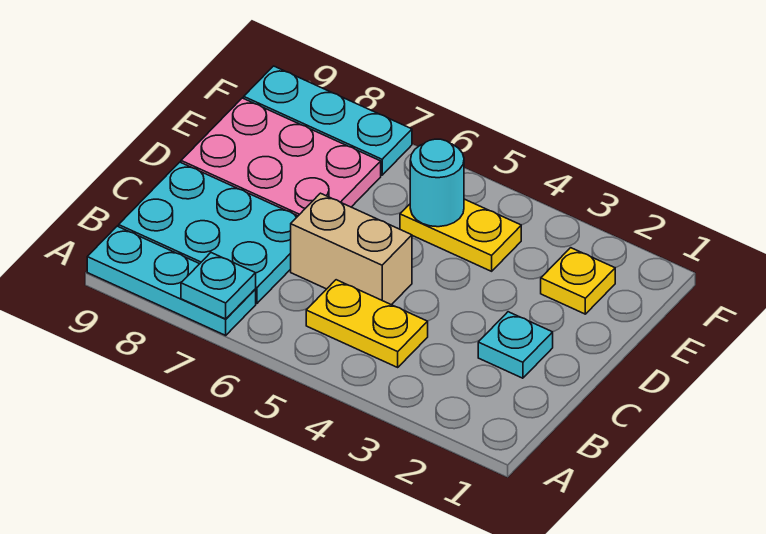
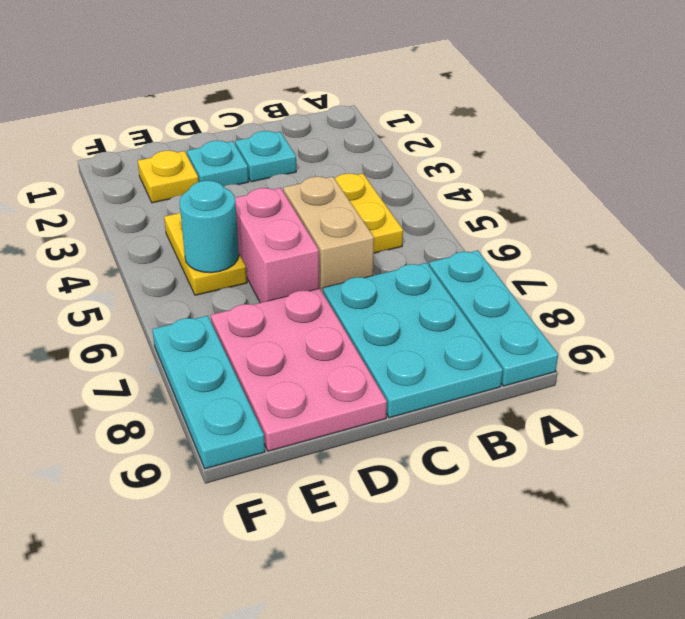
cyan plate A7 level 2 -> cyan plate D2 level 1
none -> pink brick D5:D6 level 1

